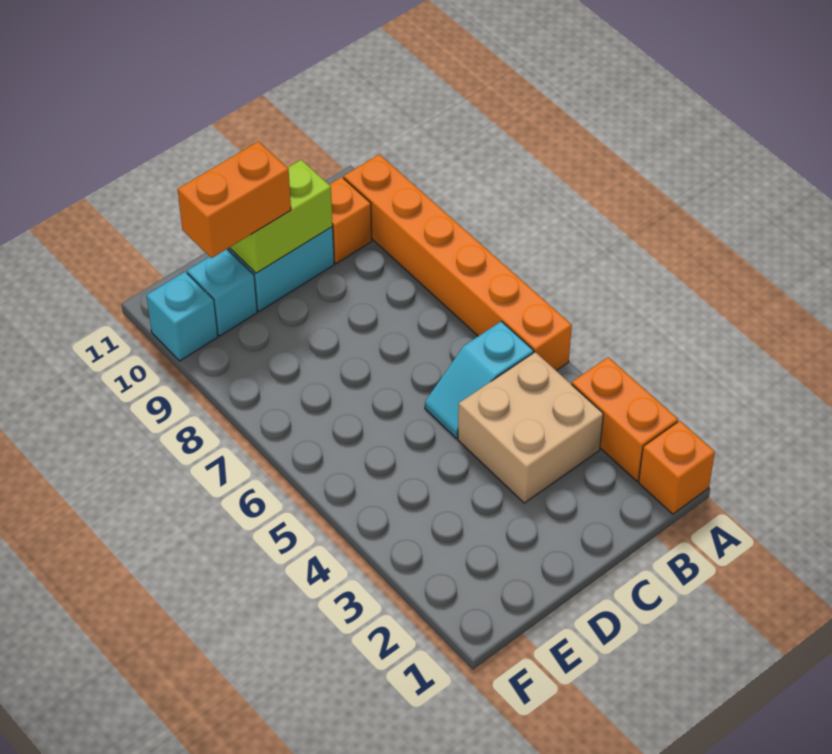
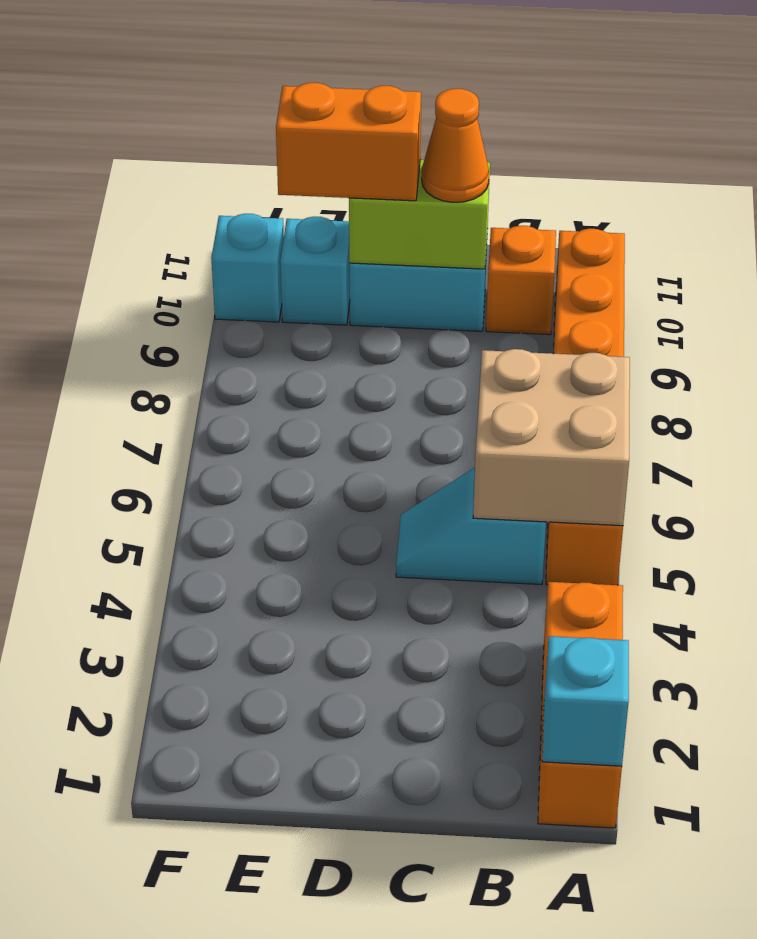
none -> cyan brick A1 level 2
tan brick B3:C4 level 1 -> tan brick A5:B6 level 2
none -> orange cone C10 level 3

